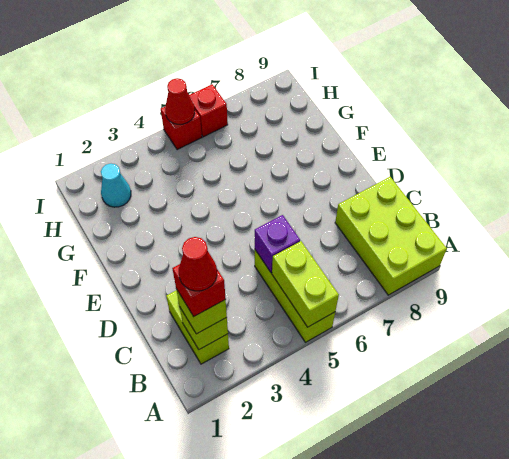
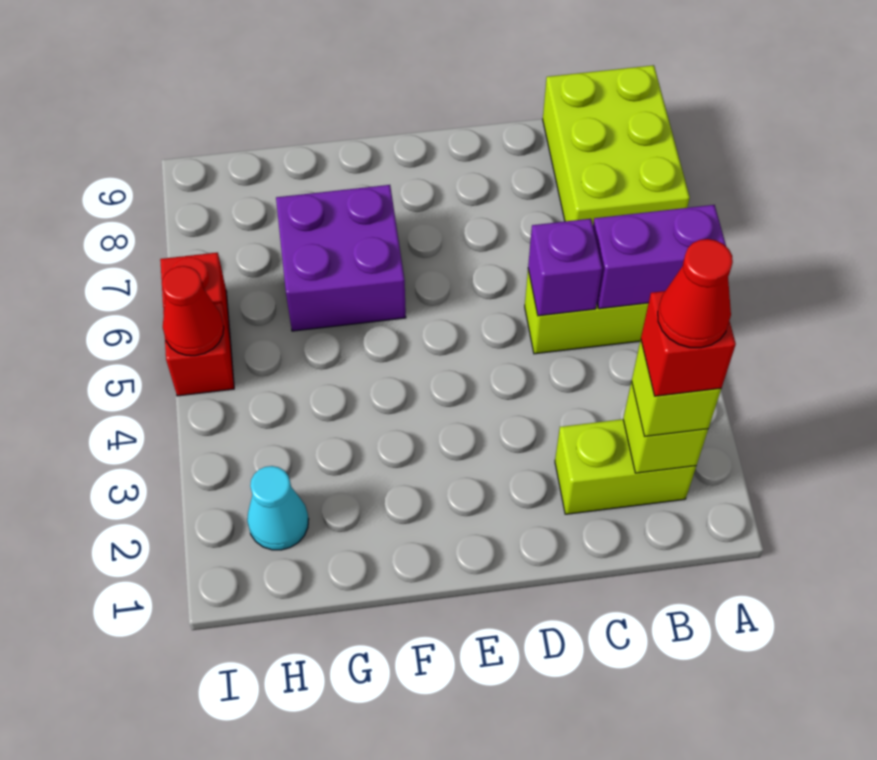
lime brick A5:B5 level 2 -> purple brick A5:B5 level 2
lime brick A8:C9 level 1 -> lime brick A7:B9 level 1
none -> purple brick F6:G7 level 1

